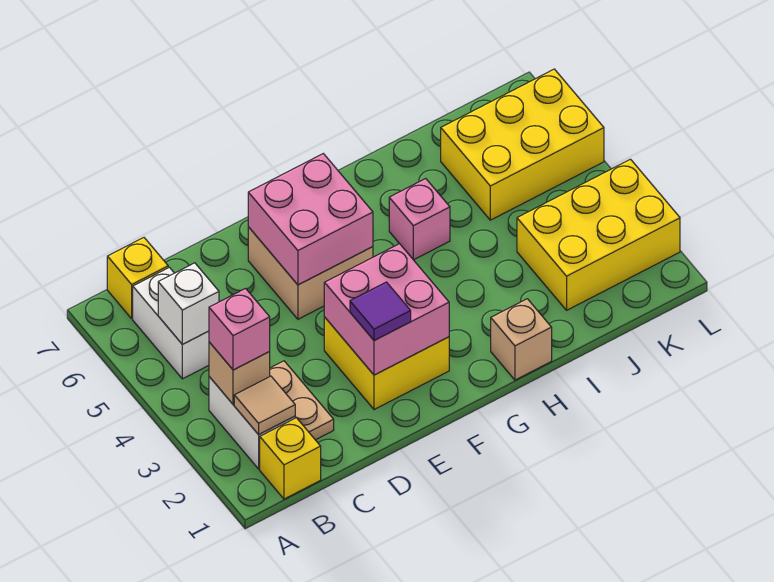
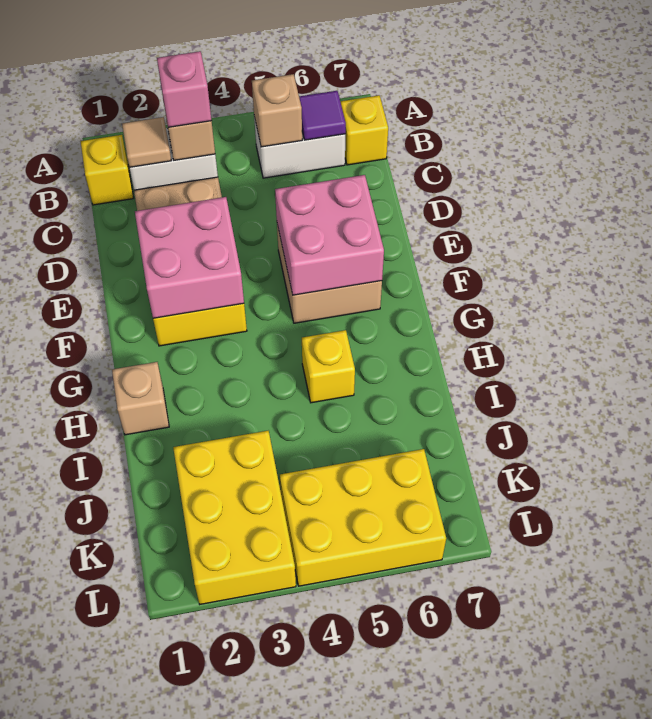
white brick B5 level 2 -> tan brick B5 level 2
purple tile E2 level 3 -> purple tile B6 level 2
pink brick H5 level 1 -> yellow brick H5 level 1
yellow brick J5:L6 level 1 -> yellow brick K4:L6 level 1

